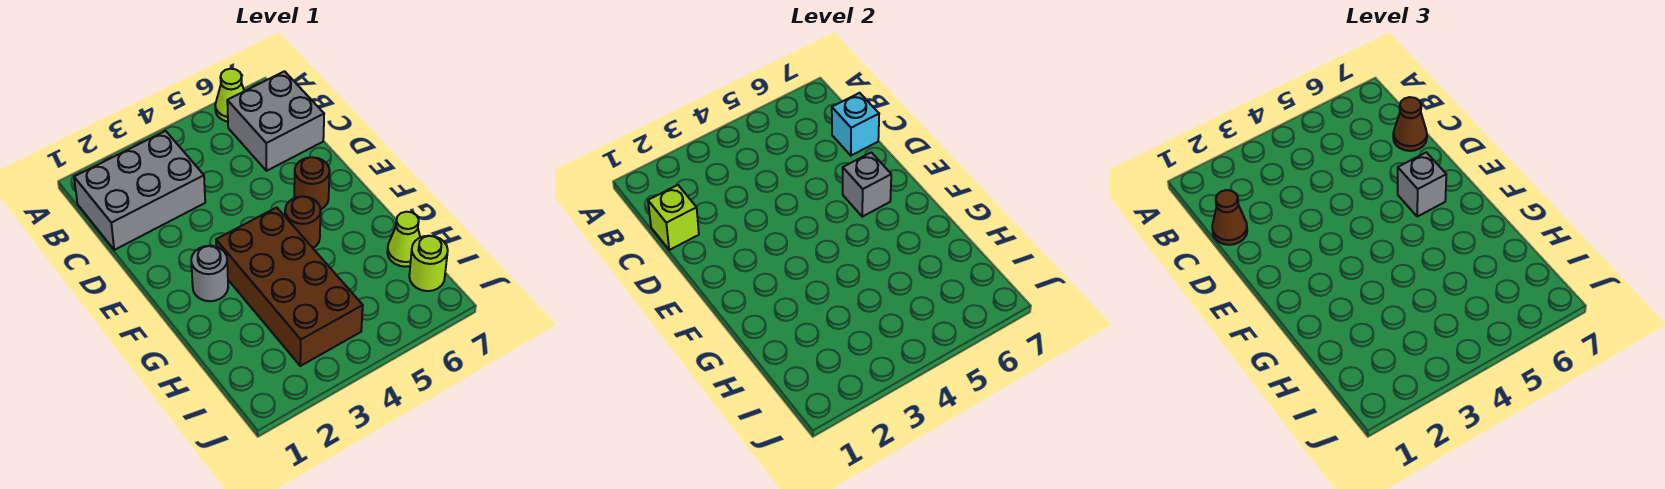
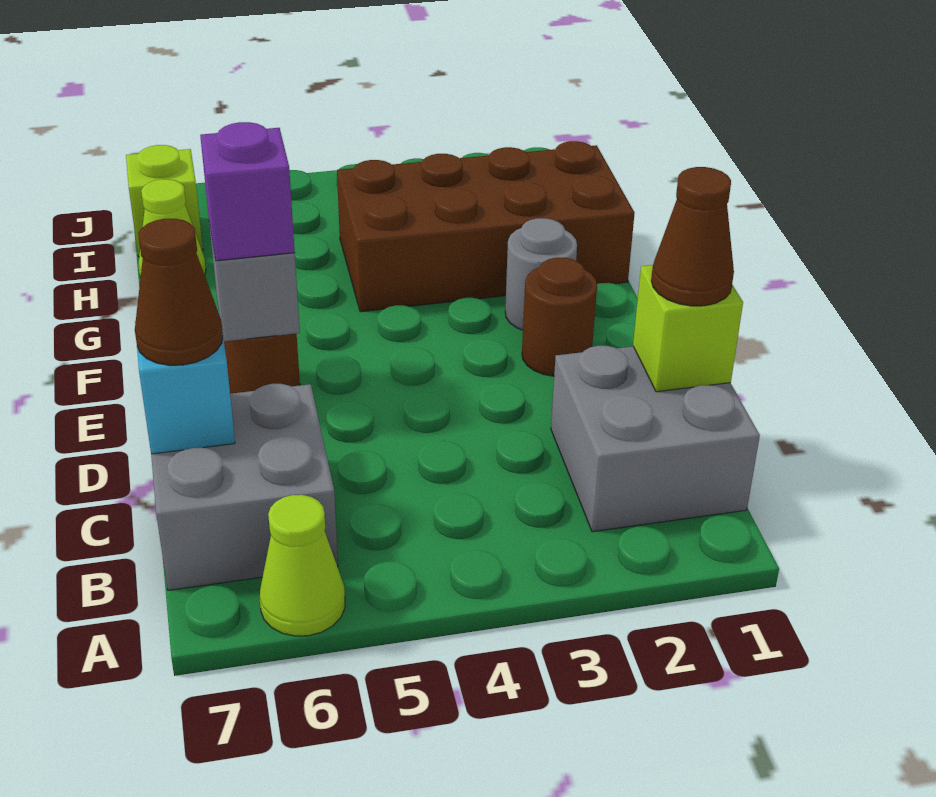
grey brick B1:C3 level 1 -> grey brick B1:C2 level 1
grey brick E6 level 3 -> purple brick E6 level 3
brown brick F3:I4 level 1 -> brown brick G1:H4 level 1
brown round brick F5 level 1 -> brown round brick E2 level 1
lime round brick I7 level 1 -> lime brick I7 level 1

